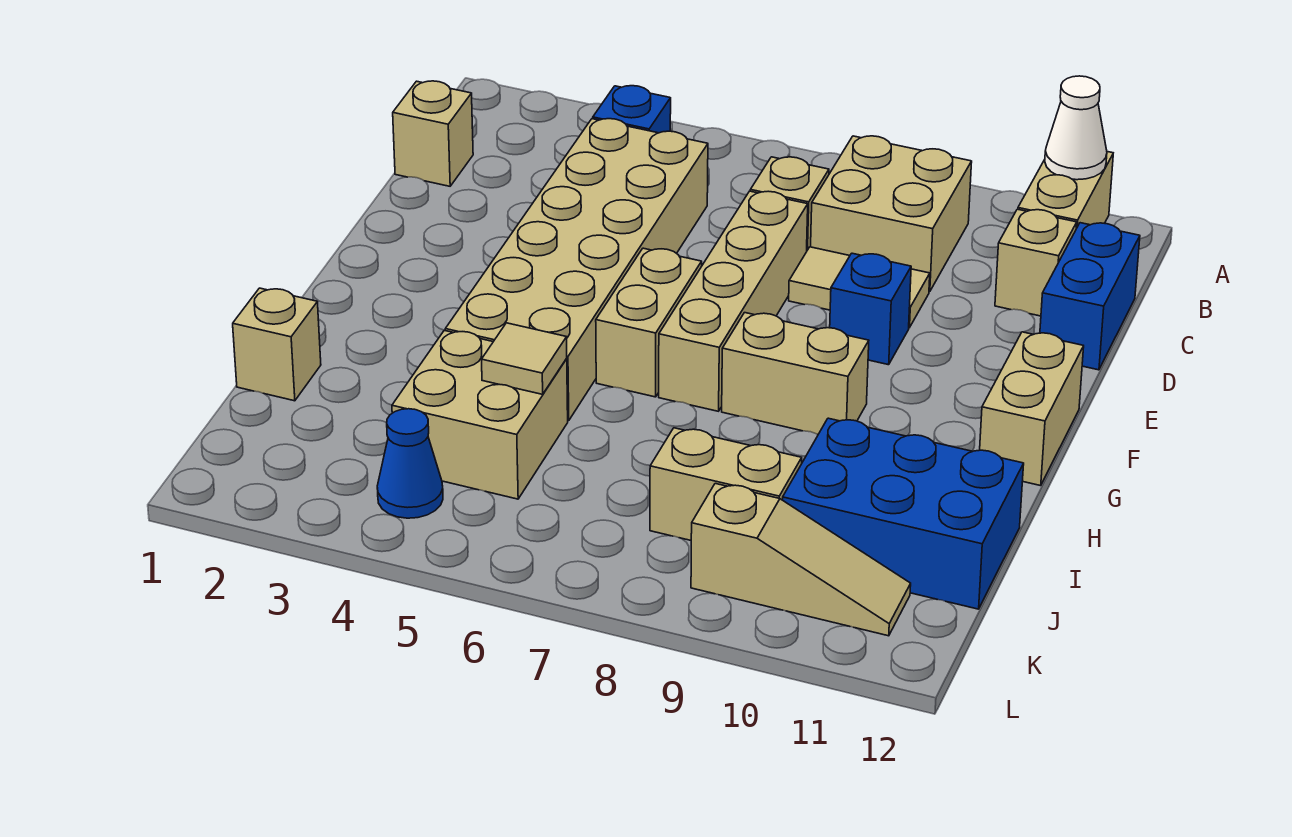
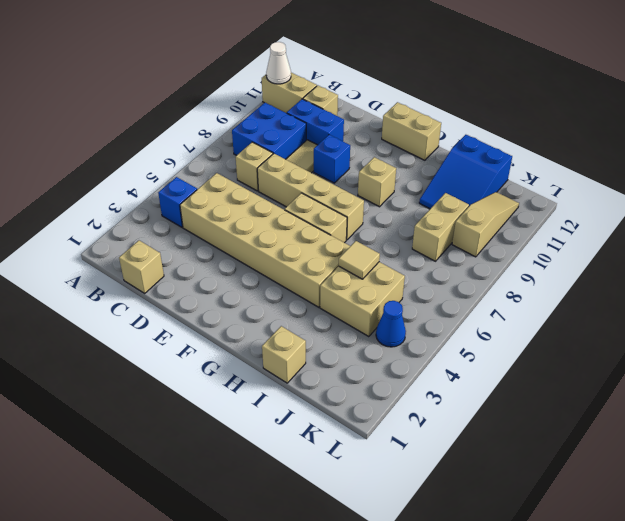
tan brick B8:C9 level 1 -> blue brick B8:C9 level 1
blue brick C12:D12 level 1 -> blue brick C10:D10 level 1
tan brick G8:G9 level 1 -> tan brick G9 level 1
blue brick I10:J12 level 1 -> blue slope I10:J12 level 1 top 12

